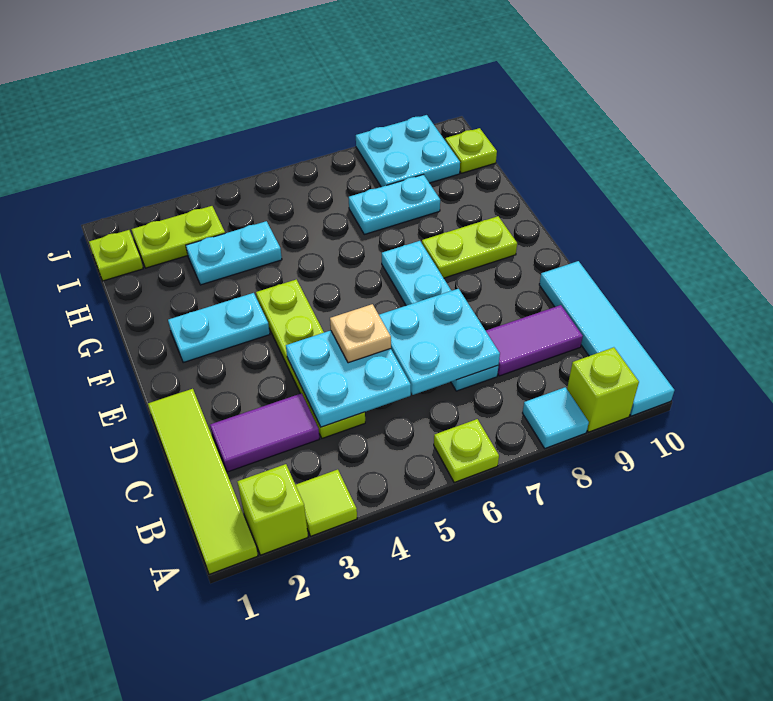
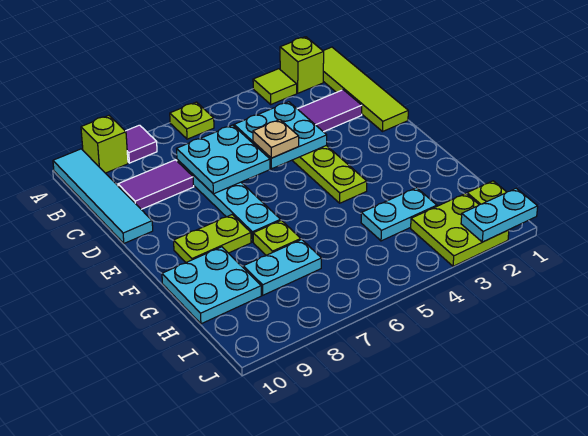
cyan tile A8 level 1 -> purple tile A8 level 1
cyan plate F2:F3 level 1 -> cyan plate J1:J2 level 2
lime plate I2:I3 level 1 -> lime plate I2:J3 level 1
cyan plate I8:J9 level 1 -> cyan plate G9:H10 level 1
lime plate I10 level 1 -> lime plate G7 level 1

